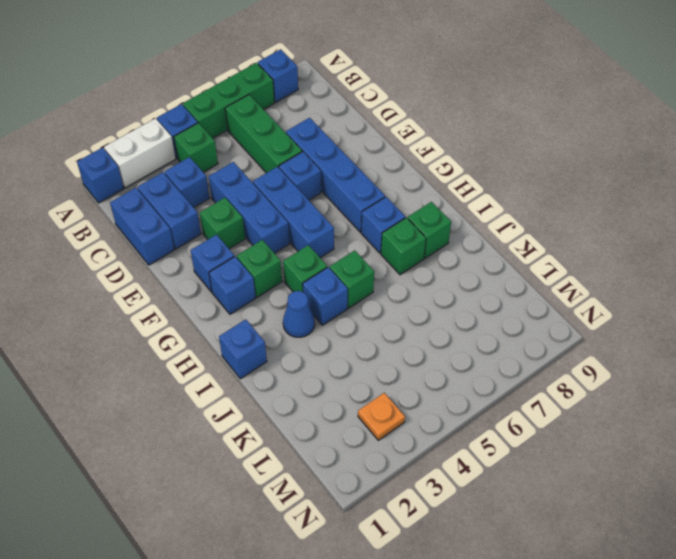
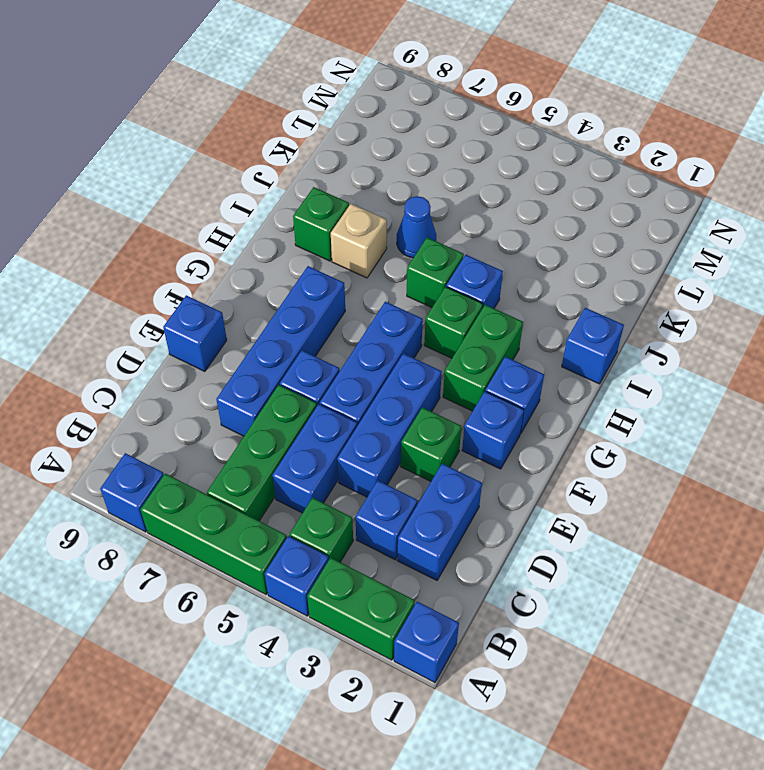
white brick A2:A3 level 1 -> green brick A2:A3 level 1
blue brick C1:D1 level 1 -> blue brick C5:D5 level 1
green brick G3 level 1 -> green brick G3:H3 level 1
blue brick H7 level 1 -> blue brick E9 level 1
blue cone I3 level 1 -> blue cone J6 level 1
green brick I7 level 1 -> tan brick I7 level 1
orange plate M3 level 1 -> none

